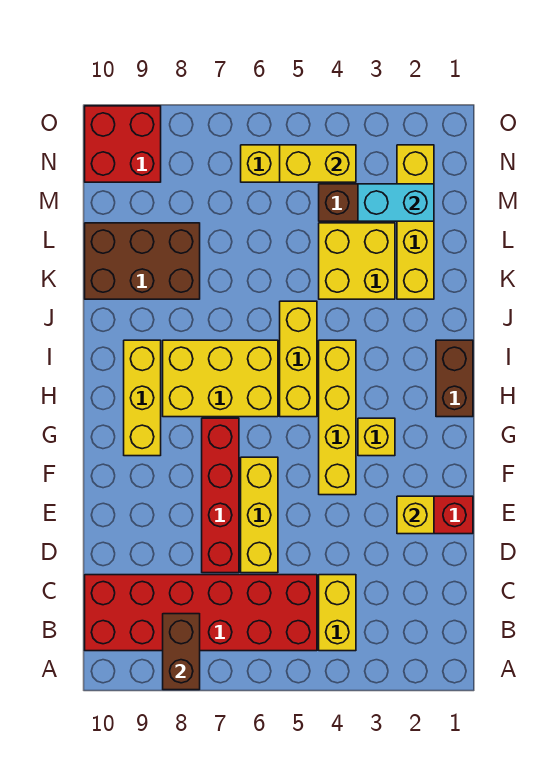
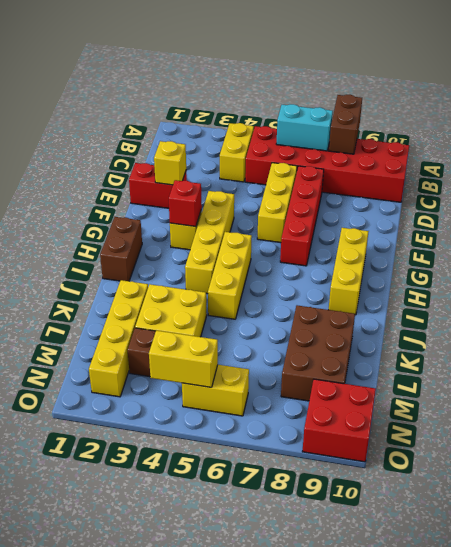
none -> red brick G3 level 2
yellow brick H6:I8 level 1 -> none
brown brick K8:L10 level 1 -> brown brick K8:M9 level 1
cyan brick M2:M3 level 2 -> cyan brick B6:B7 level 2

